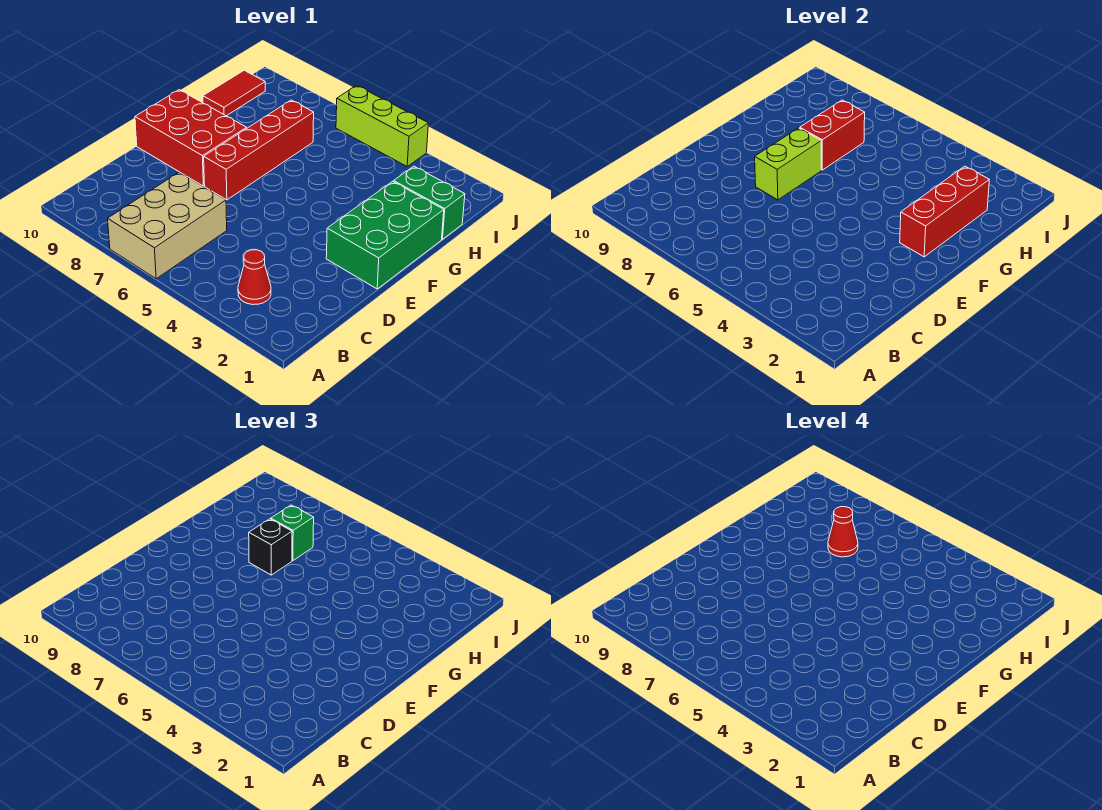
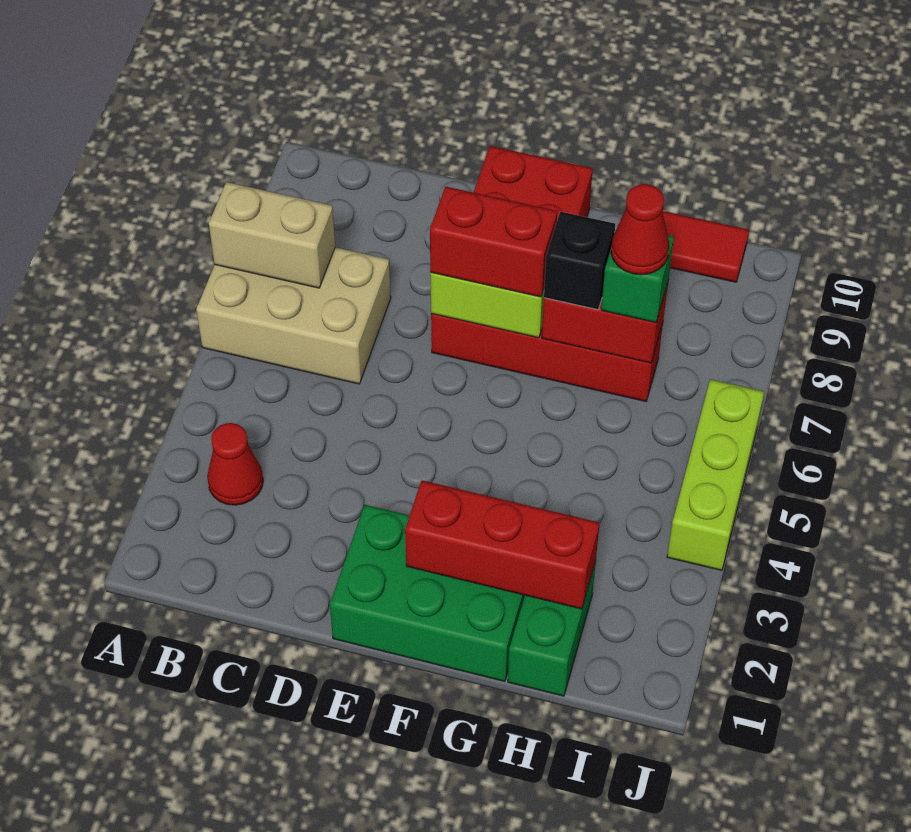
none -> tan brick A7:B7 level 2
none -> red brick E7:F7 level 3

